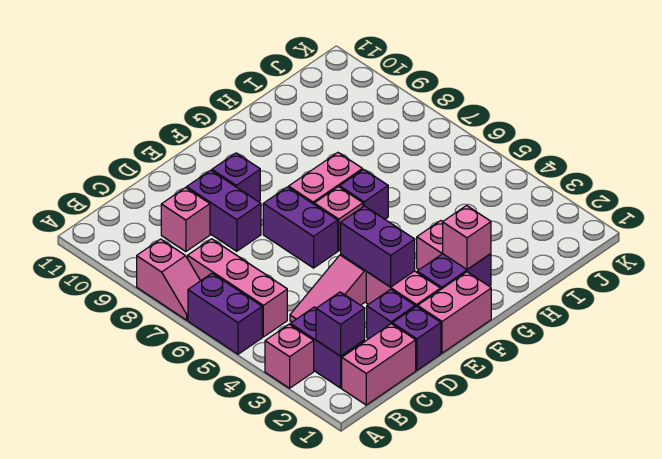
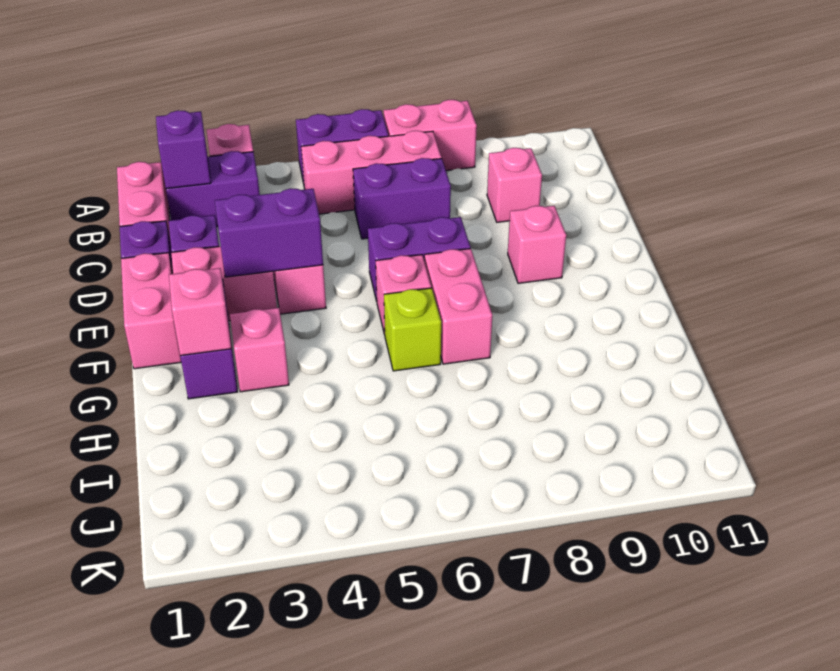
pink slope A7:A8 level 1 top 8 -> pink brick A7:A8 level 1
purple brick D8:D9 level 1 -> purple brick C6:C7 level 1
purple brick E9 level 1 -> pink brick E9 level 1
purple brick G6 level 1 -> lime brick G6 level 1

